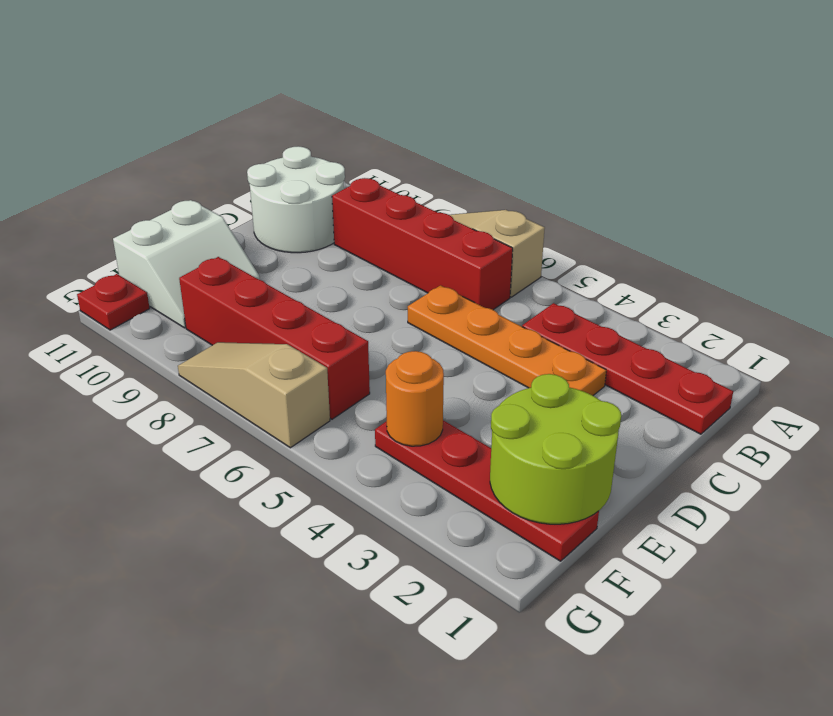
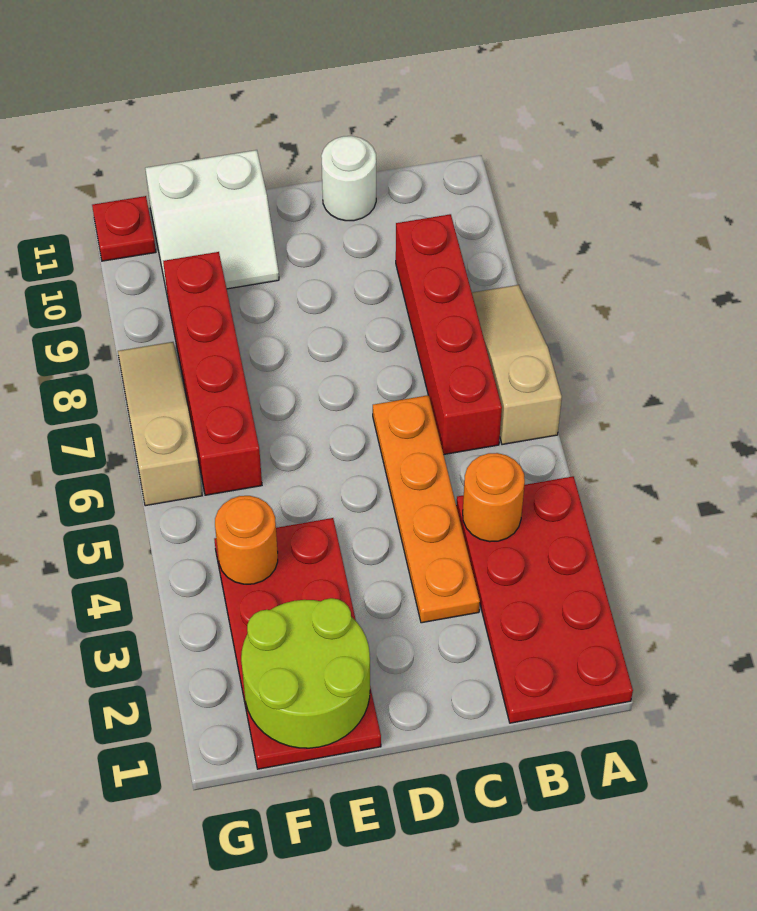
red plate B1:B4 level 1 -> red plate A1:B4 level 1
none -> orange round brick B4 level 2
white round brick B10:C11 level 1 -> white round brick C11 level 1
red plate F1:F4 level 1 -> red plate E1:F4 level 1

